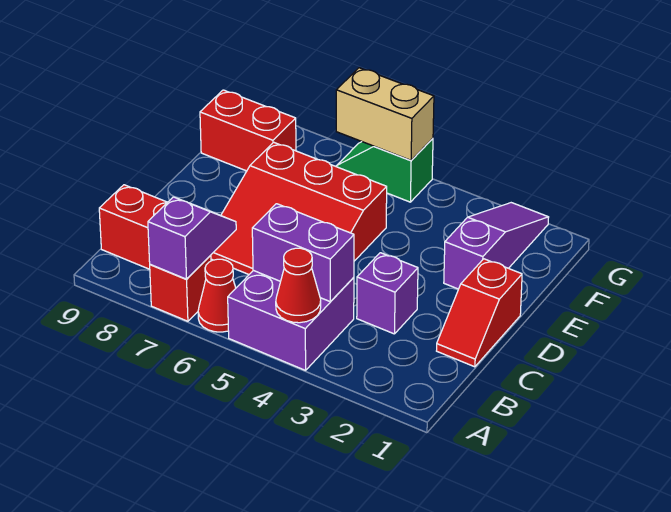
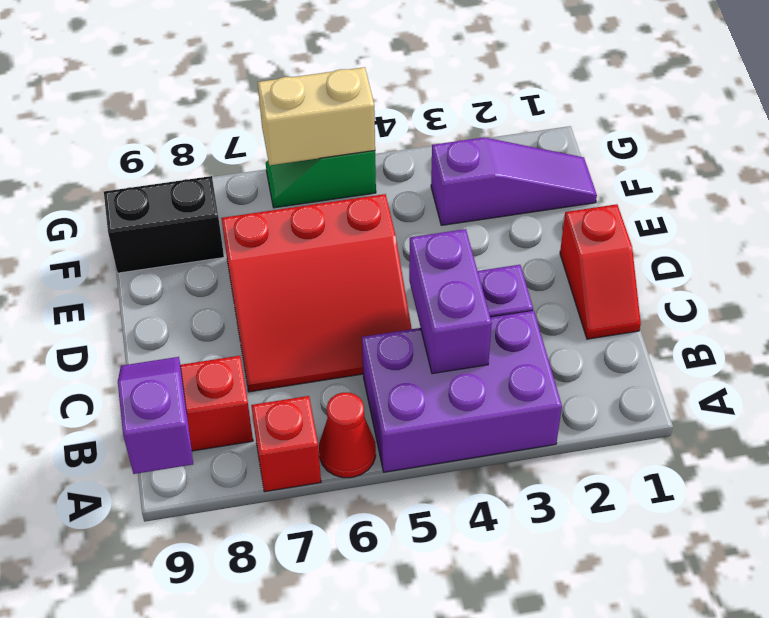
purple brick A4:B5 level 1 -> purple brick A3:B5 level 1
red cone A4 level 2 -> none
purple slope A7:B7 level 2 top A -> purple slope A9:B9 level 2 top A
purple brick B4:B5 level 2 -> purple brick B4:C4 level 2
purple slope E2:G2 level 1 top E -> purple slope F1:F3 level 1 top 3
red brick F8:F9 level 1 -> black brick F8:F9 level 1

